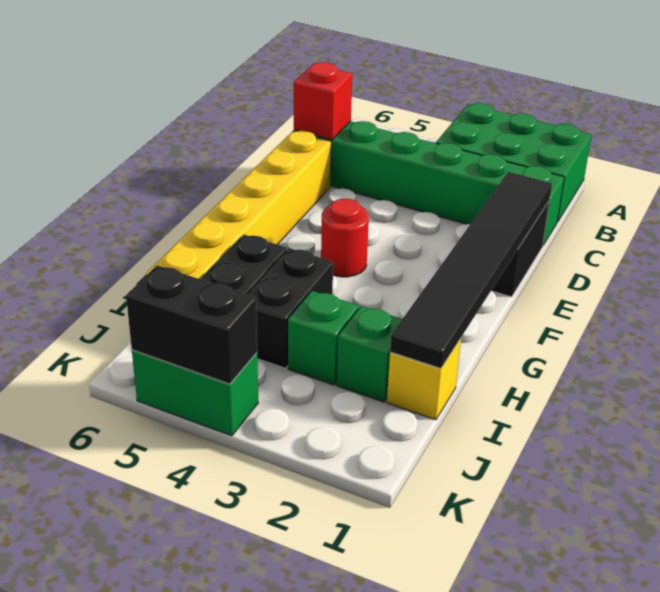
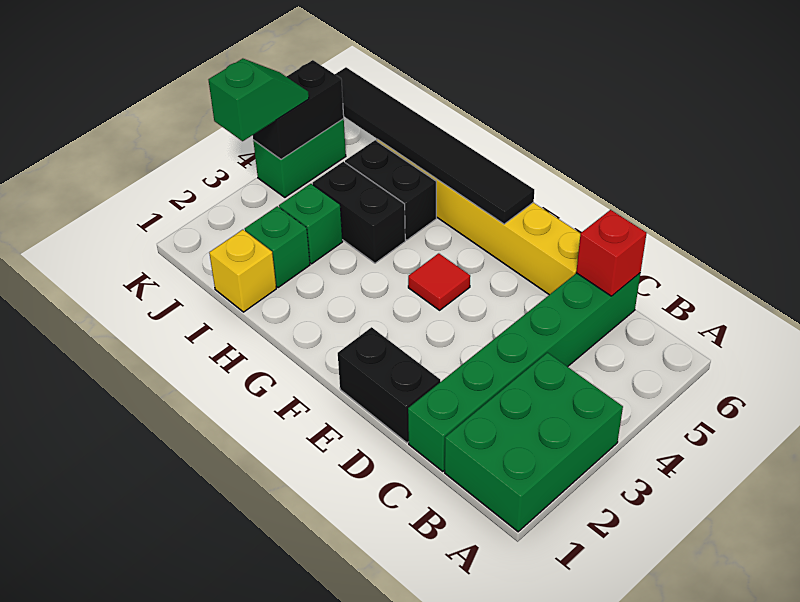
black tile D1:I1 level 2 -> black tile F6:K6 level 2
red round brick F4 level 1 -> red tile F4 level 1
none -> green slope K3:K4 level 3 top 3

